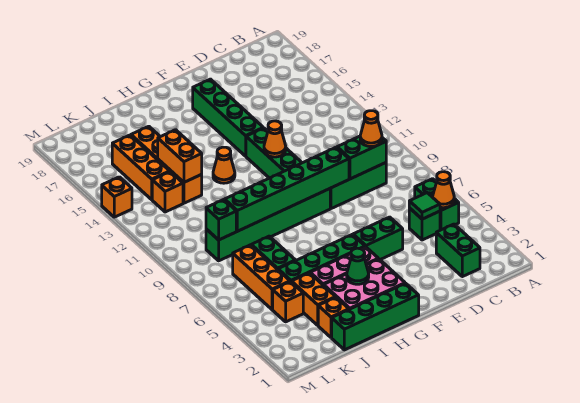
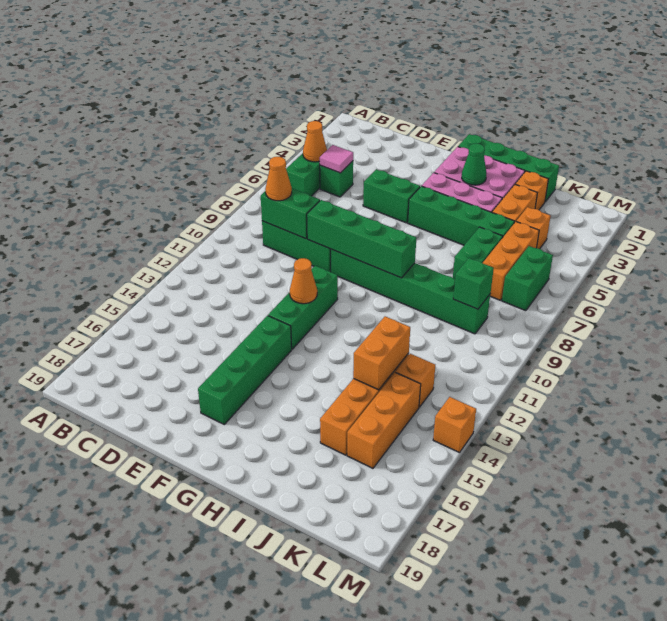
green brick C2:C3 level 1 -> green brick L6:L7 level 1
green tile C5 level 2 -> pink tile C5 level 2
green brick E9:J9 level 2 -> green brick E9:H9 level 2
orange cone H13 level 1 -> none

